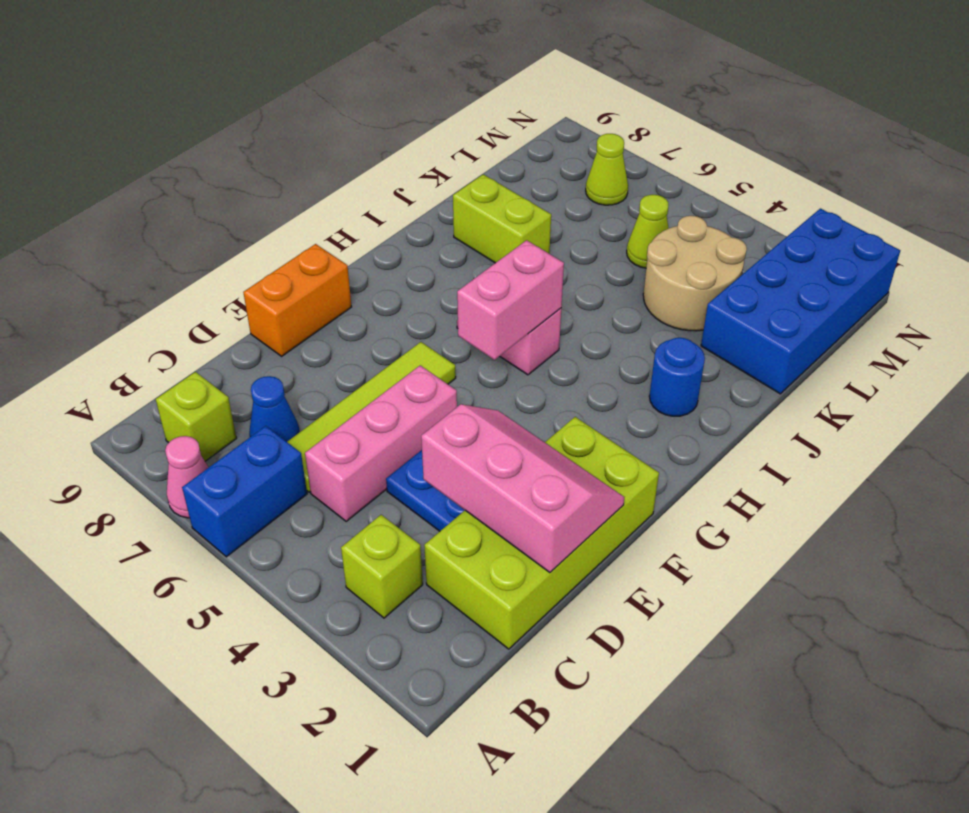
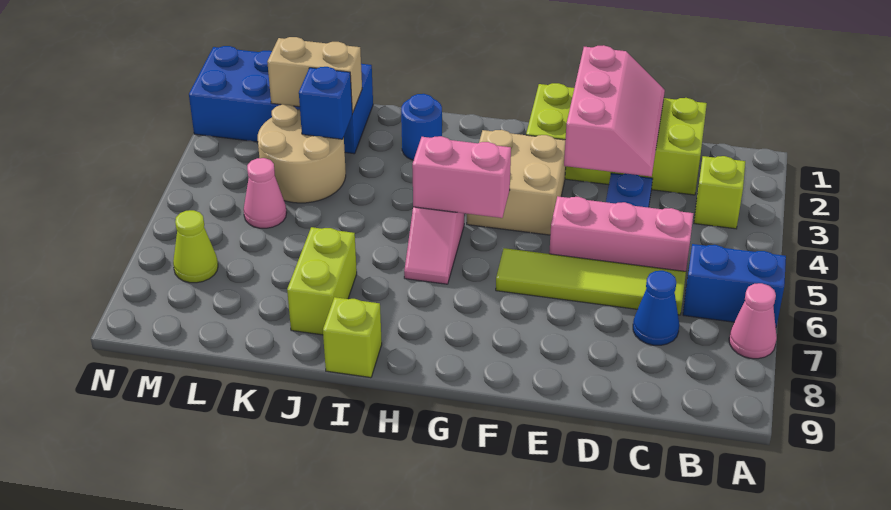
lime brick B8 level 1 -> lime brick I9 level 1
pink slope D1:E3 level 2 top D -> pink slope D1:E3 level 2 top E
orange brick E9:F9 level 1 -> none
none -> tan brick F3:G4 level 1
none -> tan brick K2:L2 level 2
none -> blue brick K3 level 2
lime cone L5 level 1 -> pink cone L5 level 1

